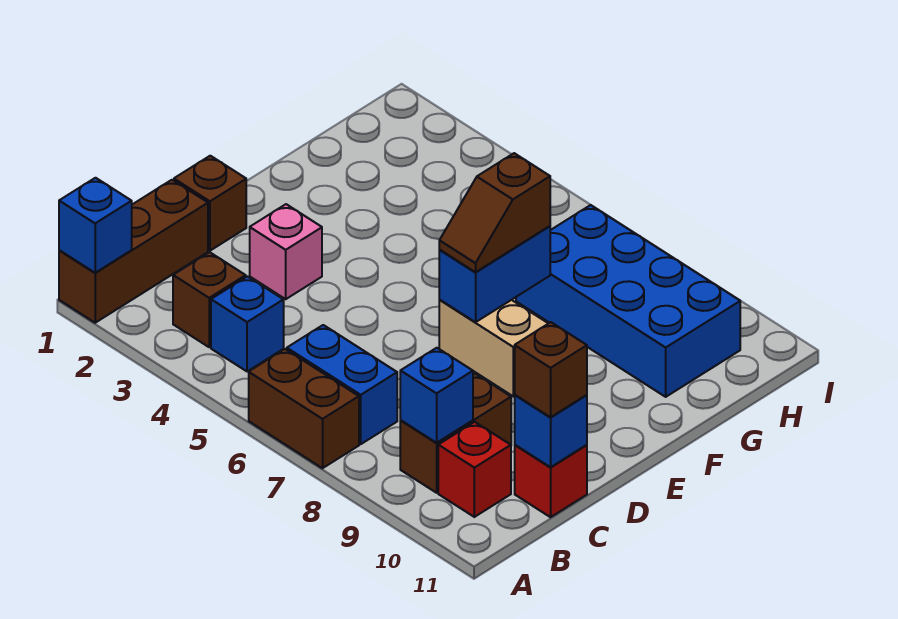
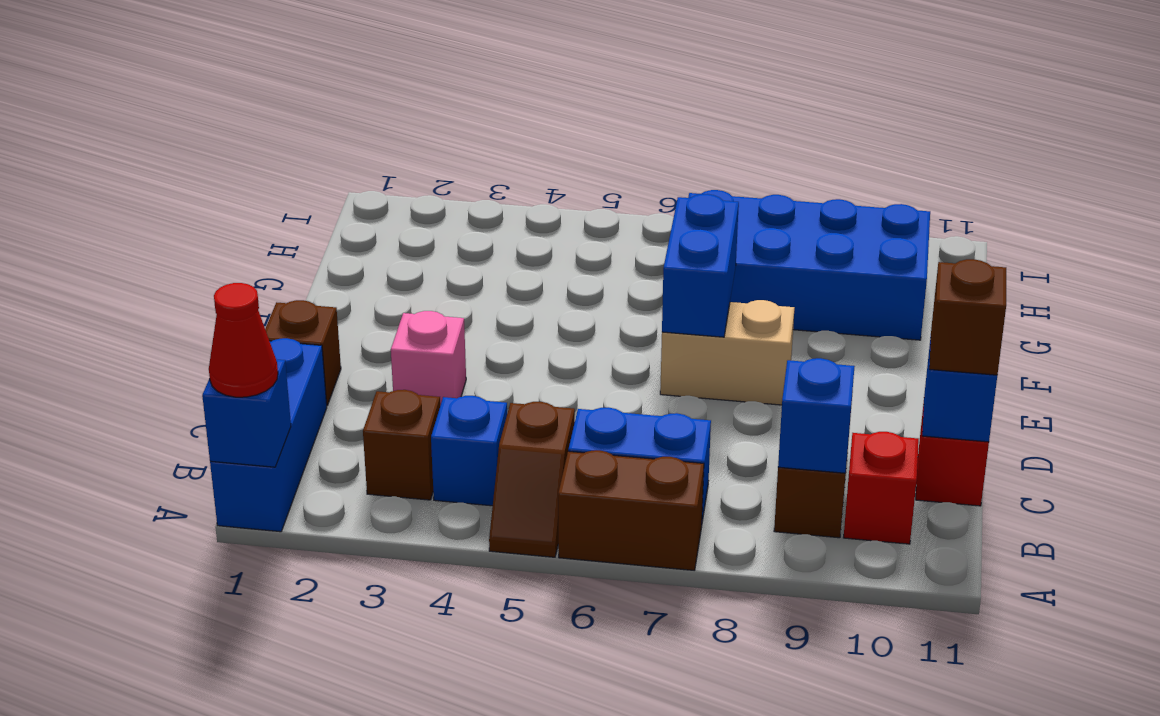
brown brick A1:C1 level 1 -> blue brick A1:C1 level 1
none -> red cone A1 level 3
brown slope E7:F7 level 3 top F -> brown slope A5:B5 level 1 top B

